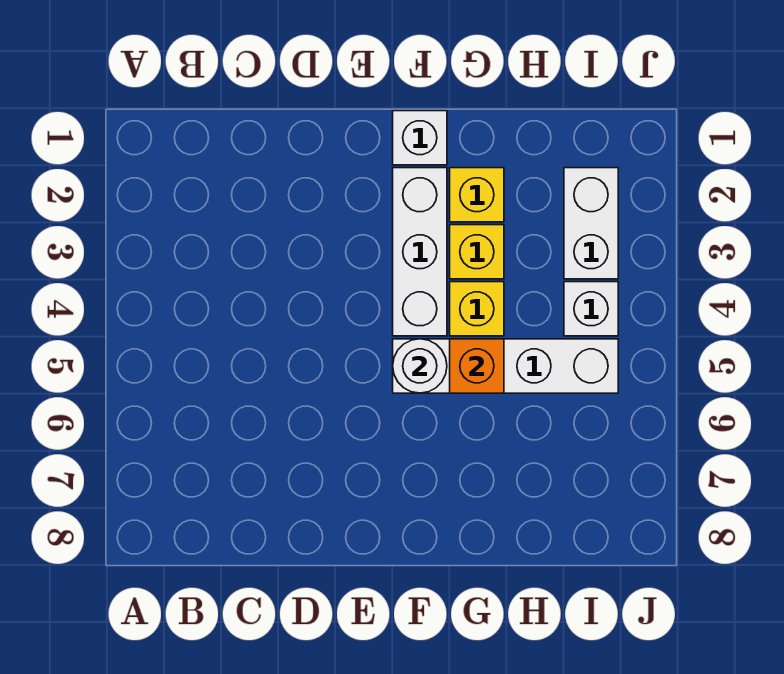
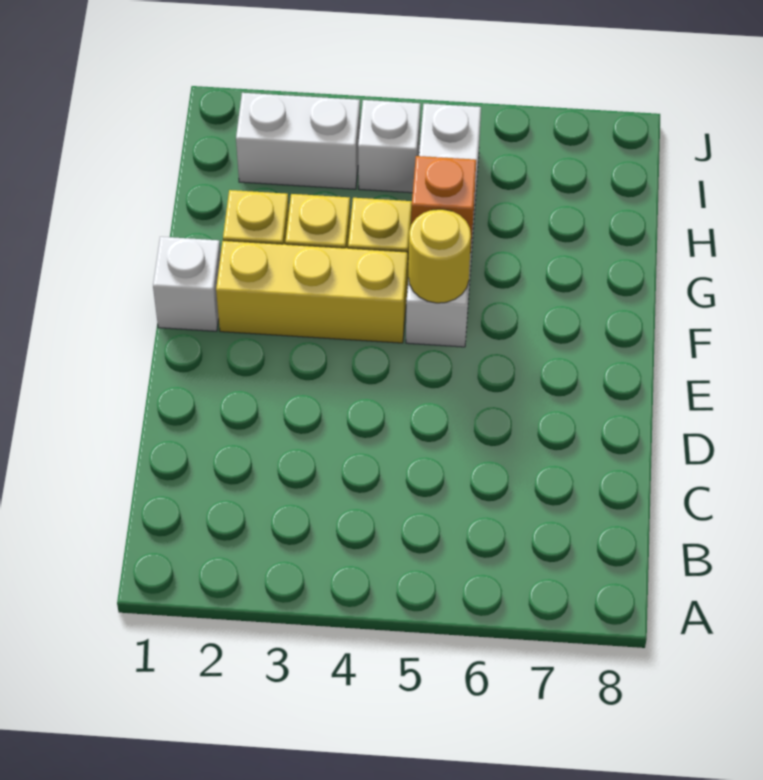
white brick F2:F4 level 1 -> yellow brick F2:F4 level 1
white round brick F5 level 2 -> yellow round brick F5 level 2

